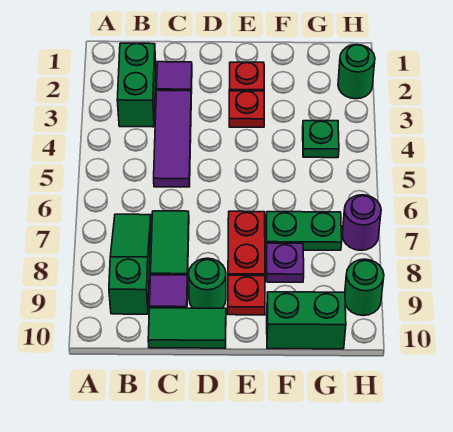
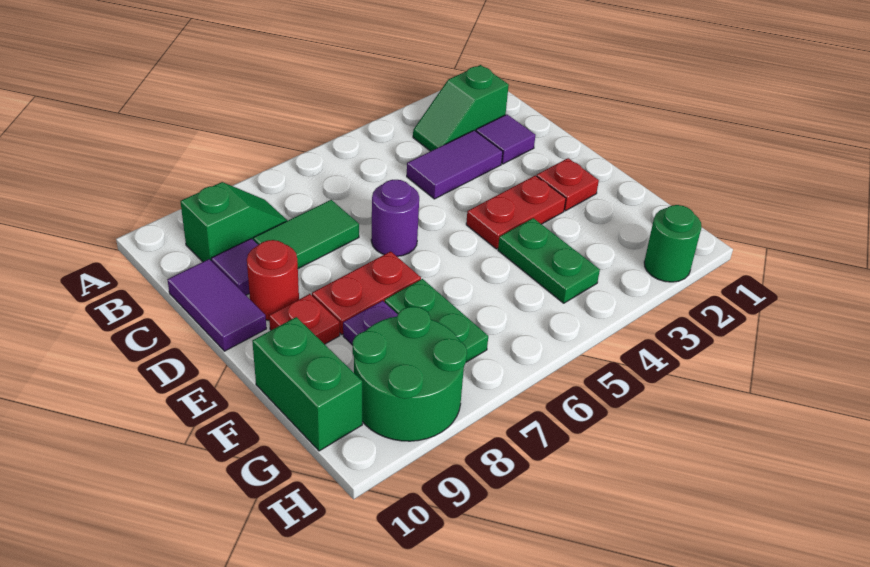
green brick B2:B3 level 1 -> green slope B2:B3 level 1 top 2
green slope B7:B9 level 1 top 9 -> green slope B8:B9 level 1 top 9
purple tile C3:C5 level 1 -> purple tile C3:C4 level 1
green tile C10:D10 level 1 -> purple tile C10:D10 level 1
green round brick D9 level 1 -> red round brick D9 level 1
red plate E3 level 1 -> red plate E3:E4 level 1
green plate G4 level 1 -> green plate F4:G4 level 1
purple round brick H7 level 1 -> purple round brick D6 level 1
green round brick H9 level 1 -> green round brick G8:H9 level 1

